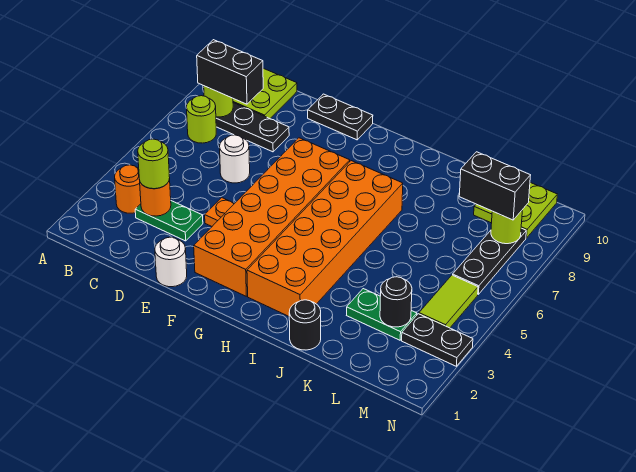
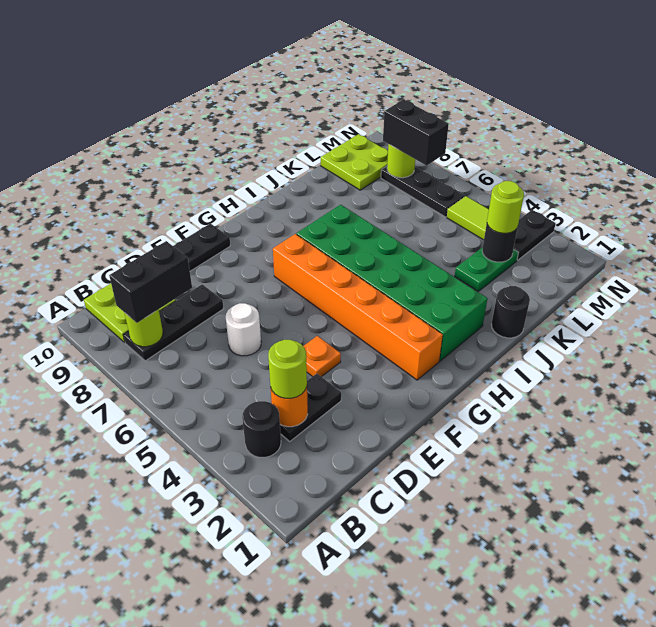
orange round brick B3 level 1 -> black round brick B3 level 1
lime round brick B7 level 1 -> lime round brick L3 level 3
green plate C3:D3 level 1 -> black plate C3:D3 level 1
white round brick E1 level 1 -> none
orange brick F2:G7 level 1 -> orange brick G2:G7 level 1
orange brick H2:I7 level 1 -> green brick H2:I7 level 1
black brick L8:M8 level 3 -> black brick M7:M8 level 3

